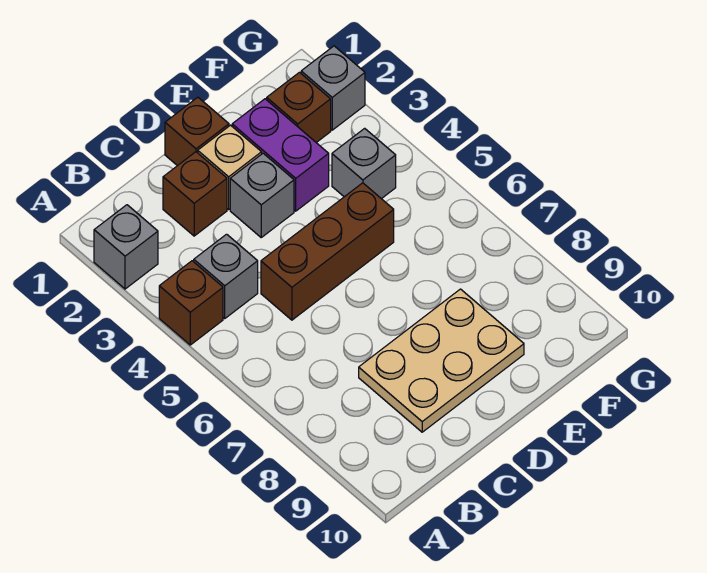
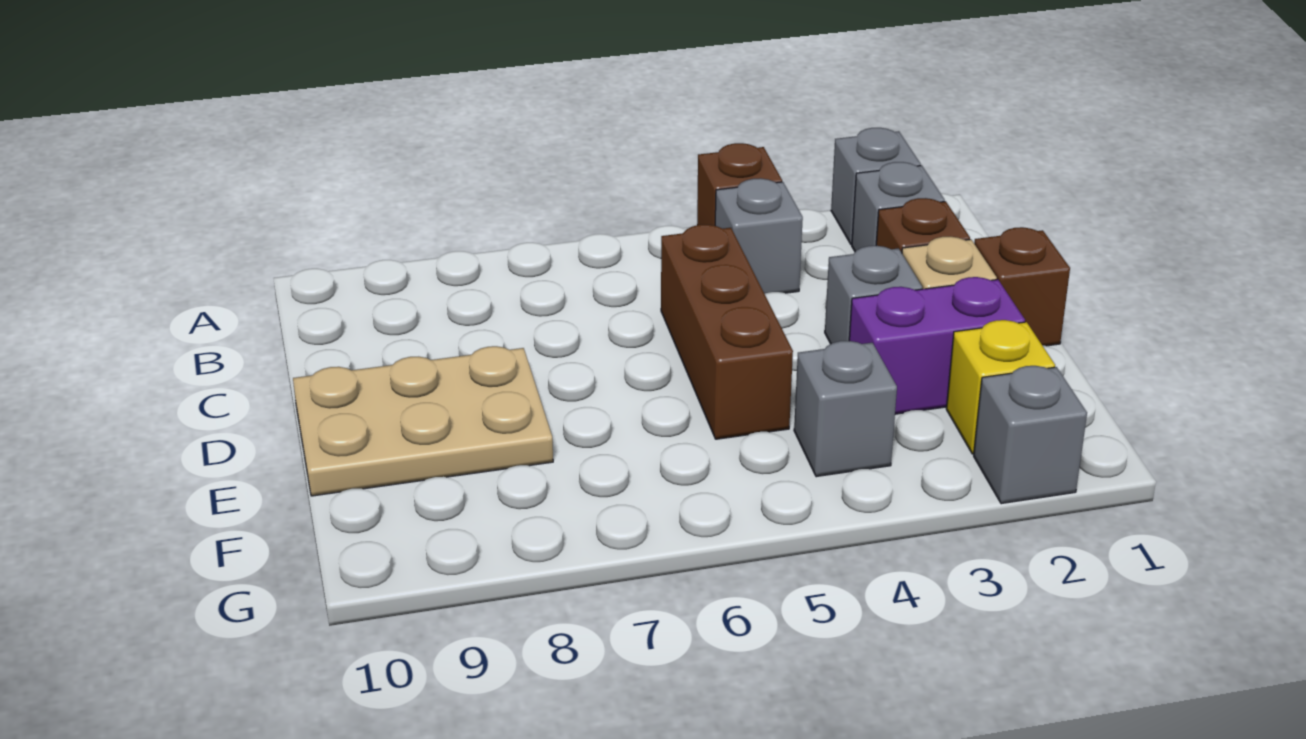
none -> grey brick B2 level 1
tan plate C8:E9 level 1 -> tan plate D8:E10 level 1
brown brick F2 level 1 -> yellow brick F2 level 1

